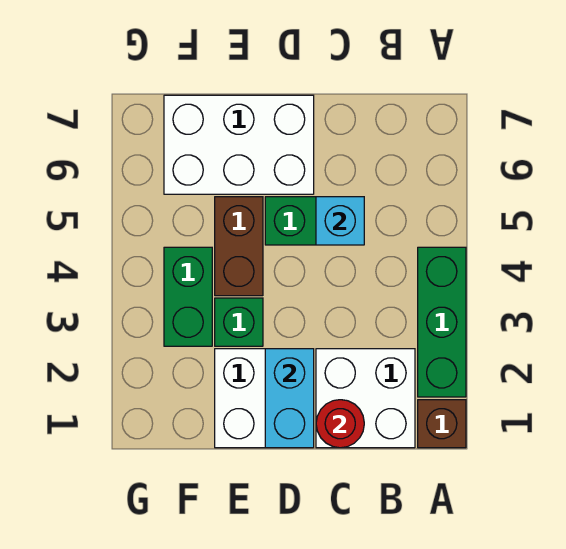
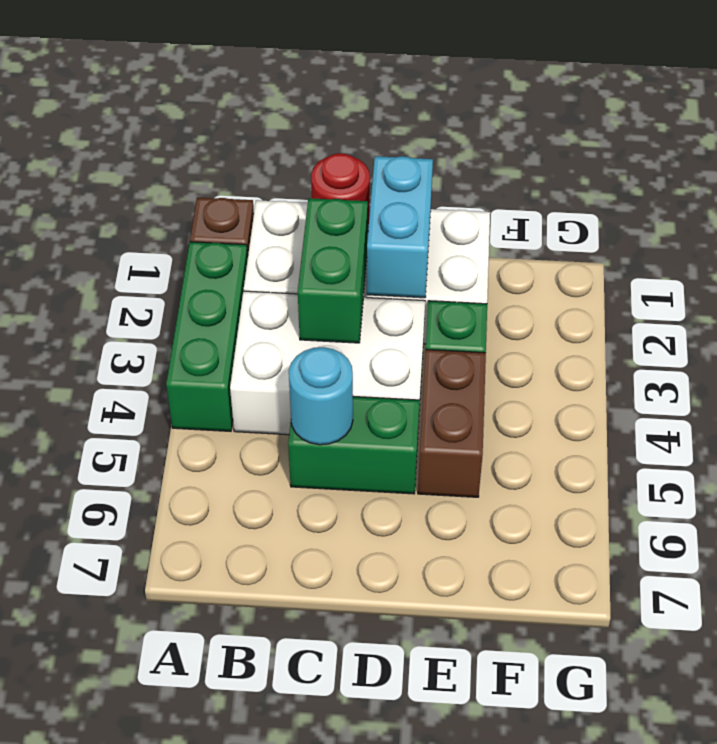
cyan brick C5 level 2 -> cyan round brick C5 level 2
white brick D6:F7 level 1 -> white brick B3:D4 level 1
green brick F3:F4 level 1 -> green brick C2:C3 level 2

